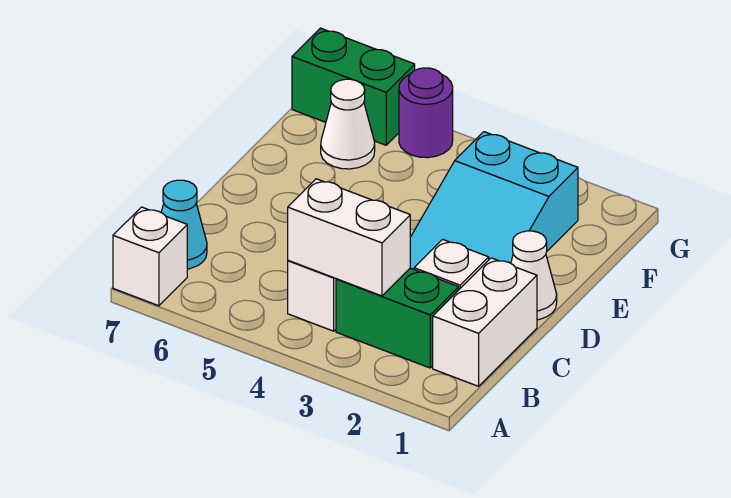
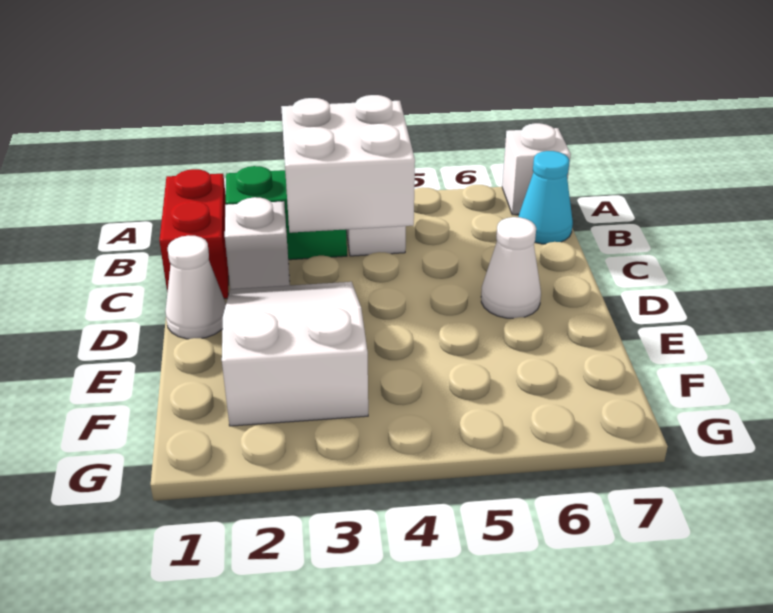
white brick B1:C1 level 1 -> red brick B1:C1 level 1
white brick B3:B4 level 2 -> white brick B3:C4 level 2
cyan slope D2:F3 level 1 top F -> white slope D2:F3 level 1 top F
white cone F6 level 1 -> white cone D6 level 1
purple round brick G5 level 1 -> none
green brick G6:G7 level 1 -> none

